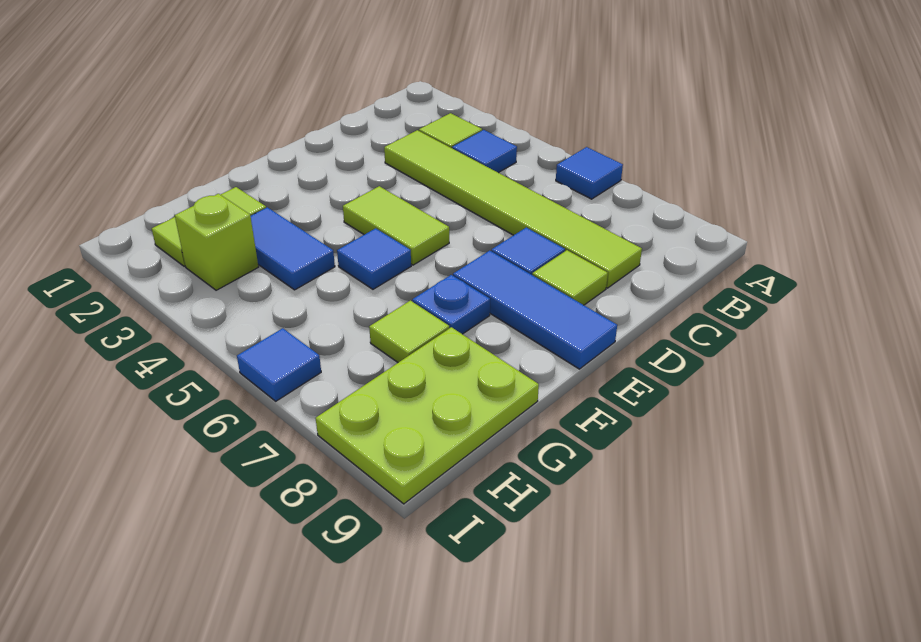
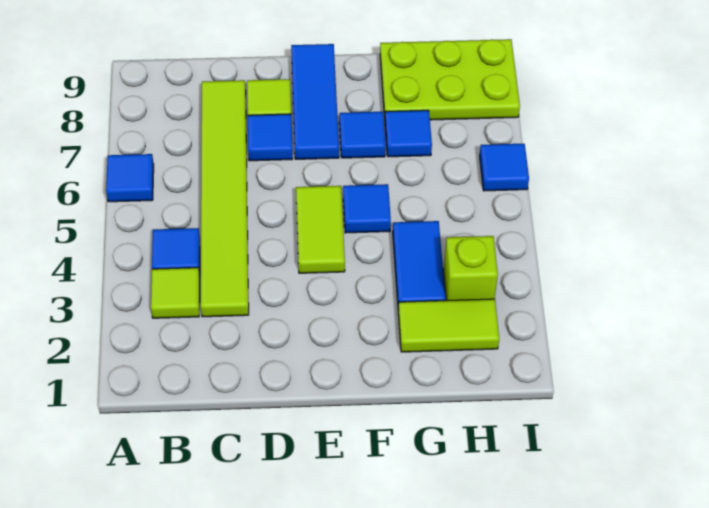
blue plate F7 level 1 -> blue tile F7 level 1
lime tile G7 level 1 -> blue tile G7 level 1

